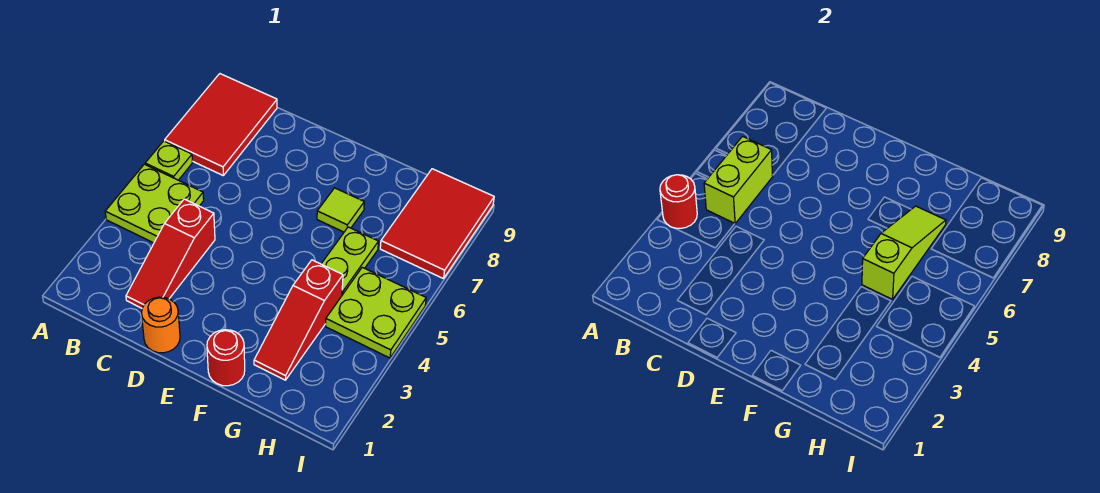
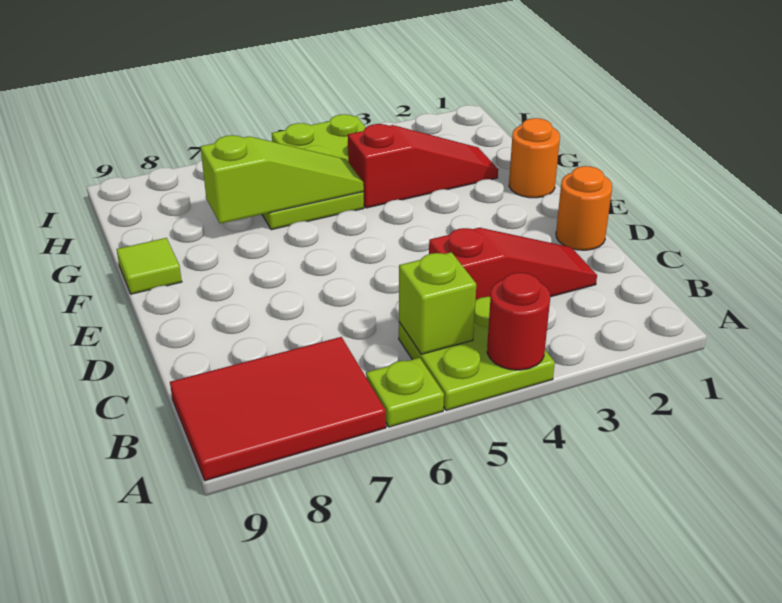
lime brick B5:B6 level 2 -> lime brick B5 level 2
red round brick F1 level 1 -> orange round brick F1 level 1
lime tile F7 level 1 -> lime tile F9 level 1
lime slope G5:G7 level 2 top 5 -> lime slope G5:G7 level 2 top 7
red tile H7:I9 level 1 -> none

